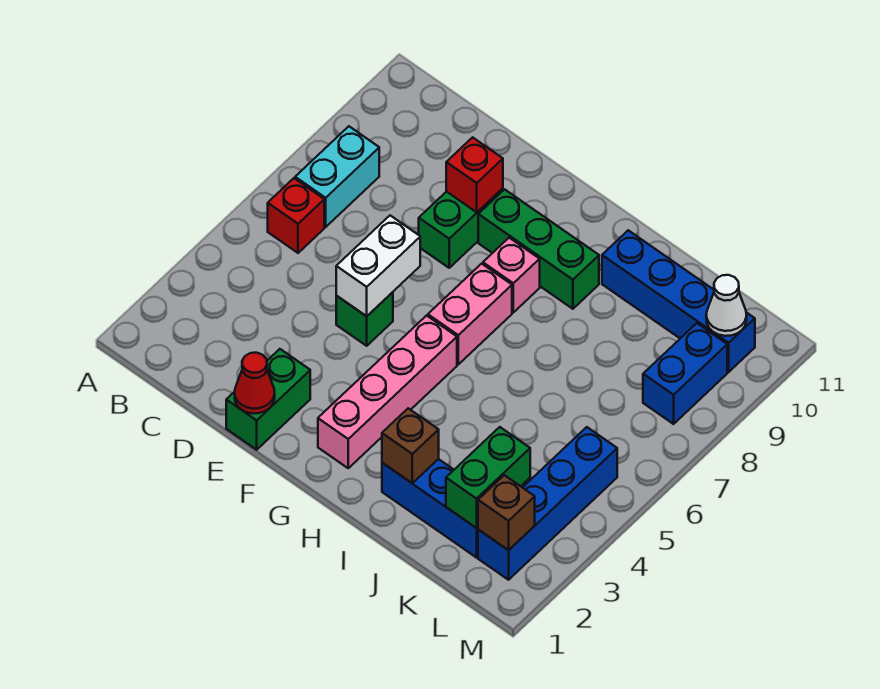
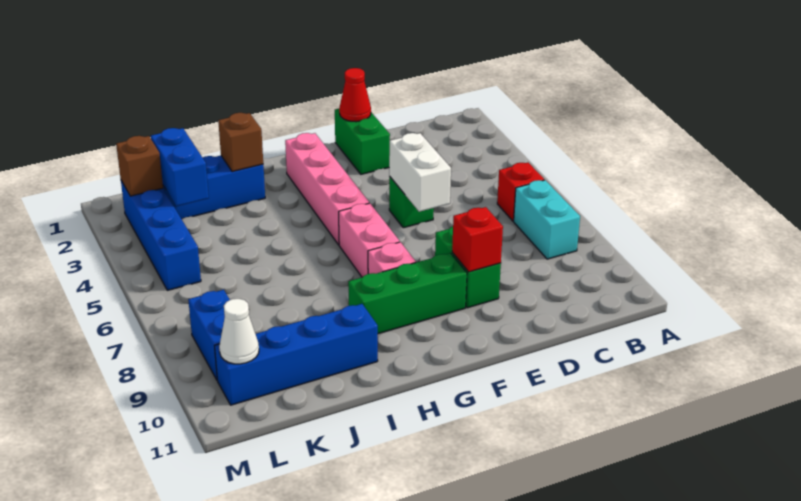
green brick K2:K3 level 2 -> blue brick K2:K3 level 2

